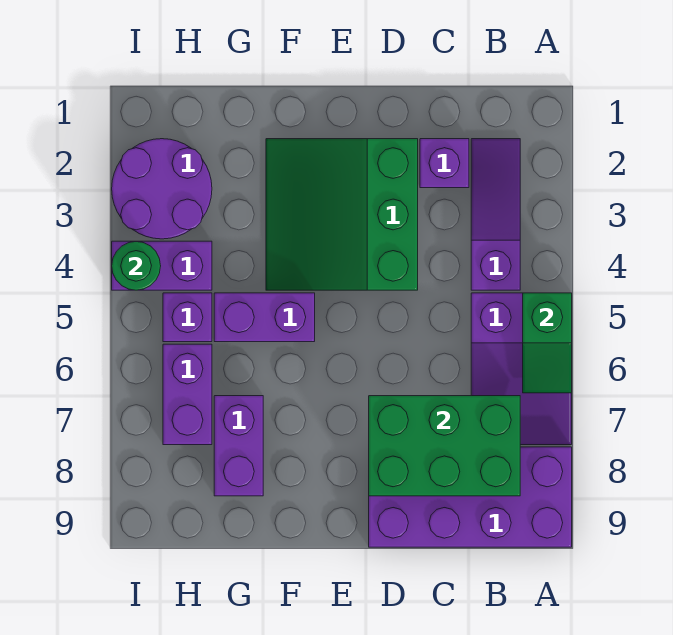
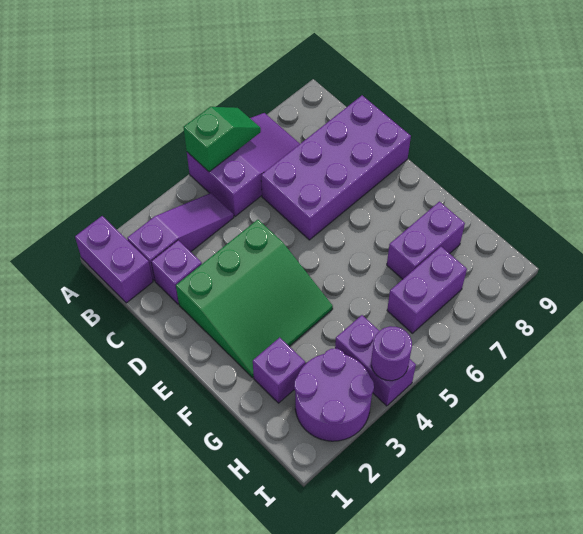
purple brick A8:D9 level 1 -> purple brick C6:D9 level 1
purple slope B2:B4 level 1 top 4 -> purple slope B2:B4 level 1 top 2
green brick B7:D8 level 2 -> none
purple brick F5:G5 level 1 -> purple brick A1:B1 level 1
purple brick H5 level 1 -> purple brick G2 level 1
green round brick I4 level 2 -> purple round brick I4 level 2

